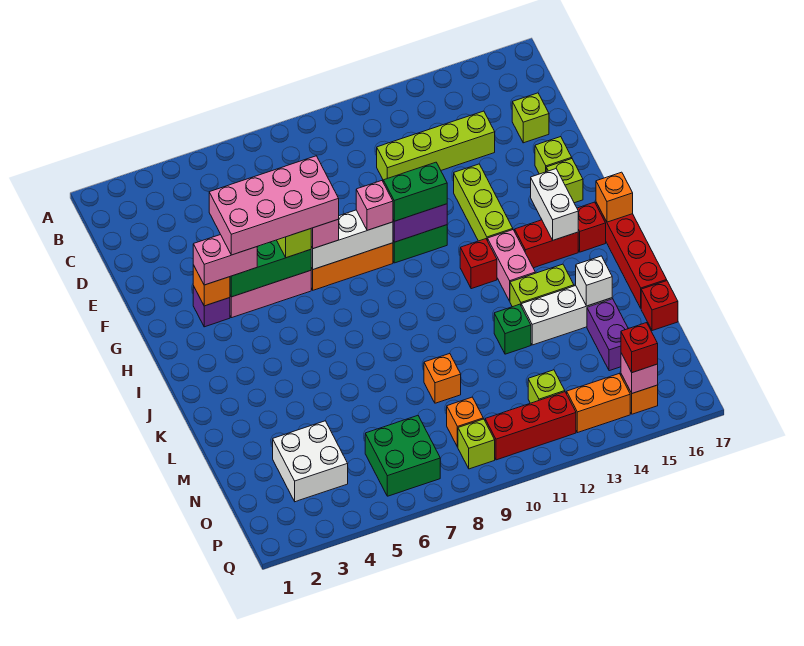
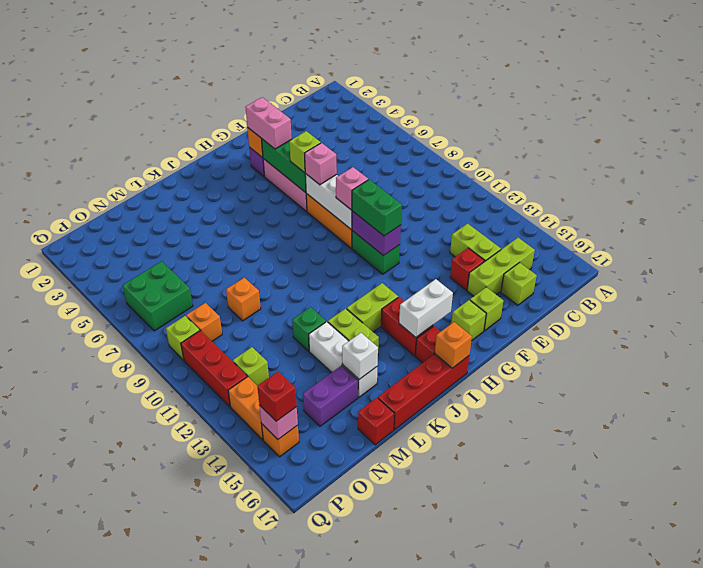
lime brick D11:D14 level 1 -> lime brick D13:D14 level 1
pink brick F4:G7 level 4 -> none
lime brick F13:H13 level 1 -> lime brick C15:E15 level 1
red brick I12 level 1 -> red brick E14 level 1
pink brick I13:J13 level 1 -> lime brick I13:J13 level 1
white brick N3:O4 level 1 -> none

